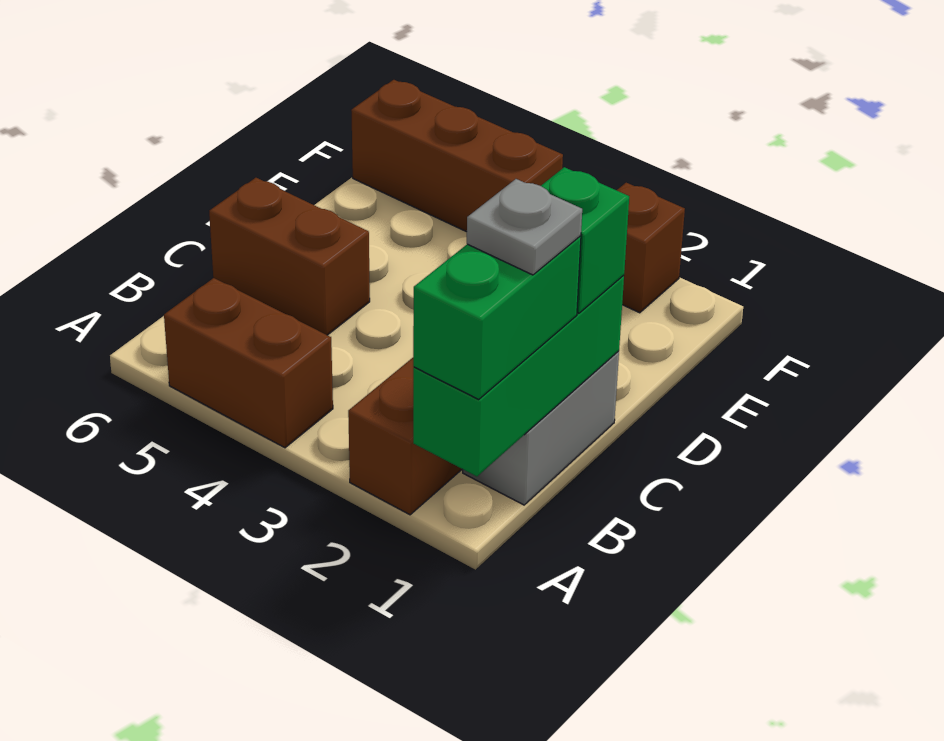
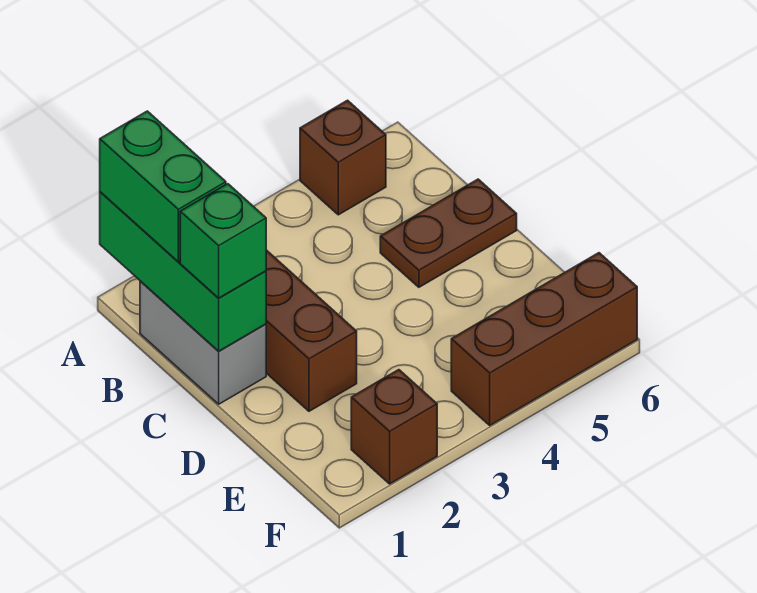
brown brick A4:A5 level 1 -> brown brick A5 level 1
grey plate B1 level 4 -> none
brown brick C5:C6 level 1 -> brown plate C5:C6 level 1

